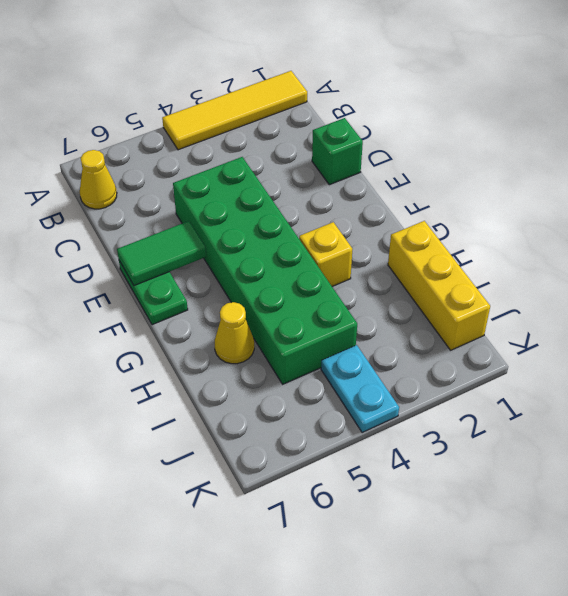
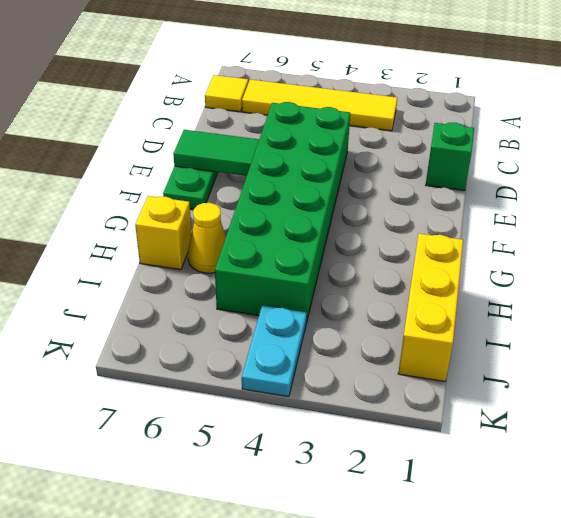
yellow tile A1:A4 level 1 -> yellow tile B3:B6 level 1
yellow cone B7 level 1 -> yellow tile B7 level 1
yellow brick G3 level 1 -> yellow brick H7 level 1

